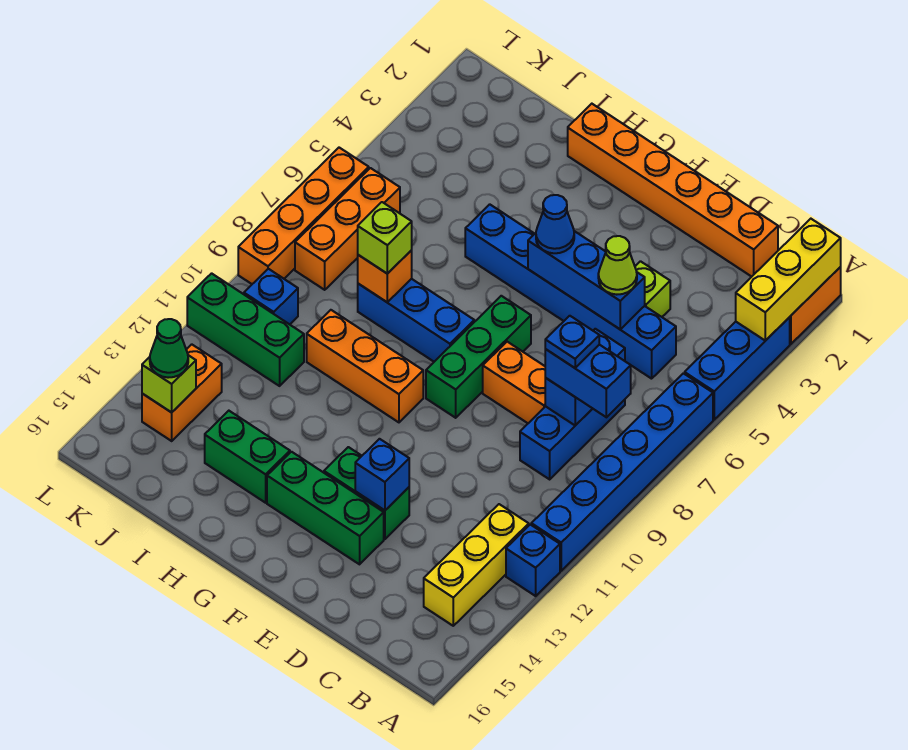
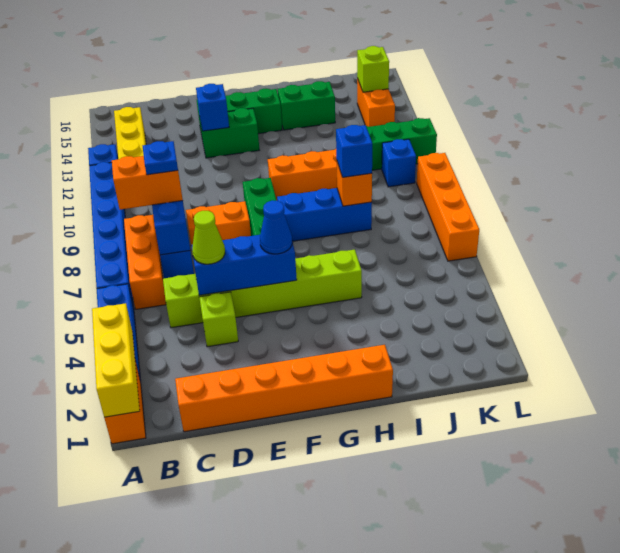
blue brick B8:C8 level 3 -> orange brick B8:C8 level 3
blue brick C5:H5 level 1 -> lime brick C5:H5 level 1
lime brick I8 level 3 -> blue brick I8 level 3
orange brick K6:K8 level 1 -> orange brick B6:B8 level 1
green cone K14 level 3 -> none

